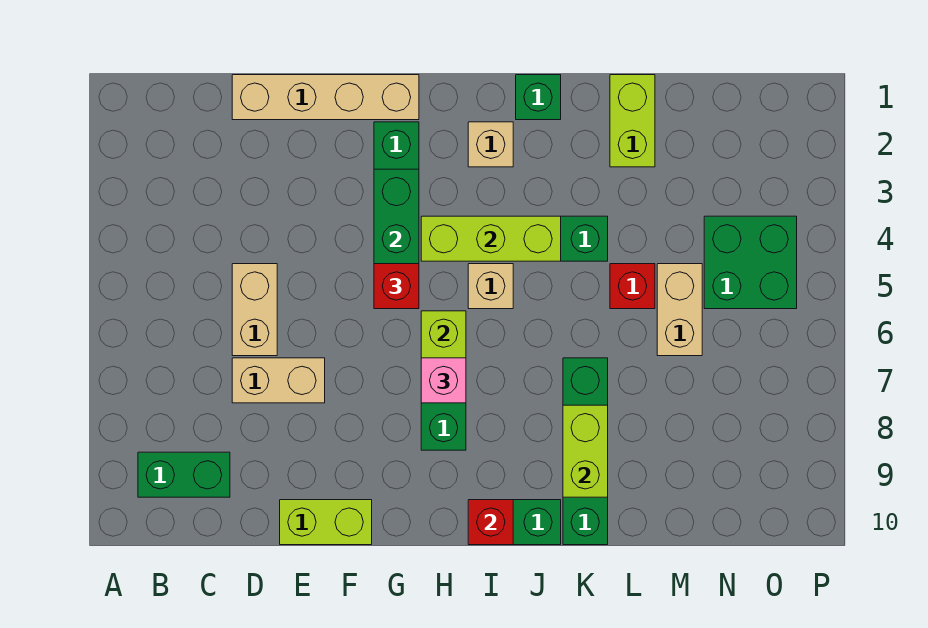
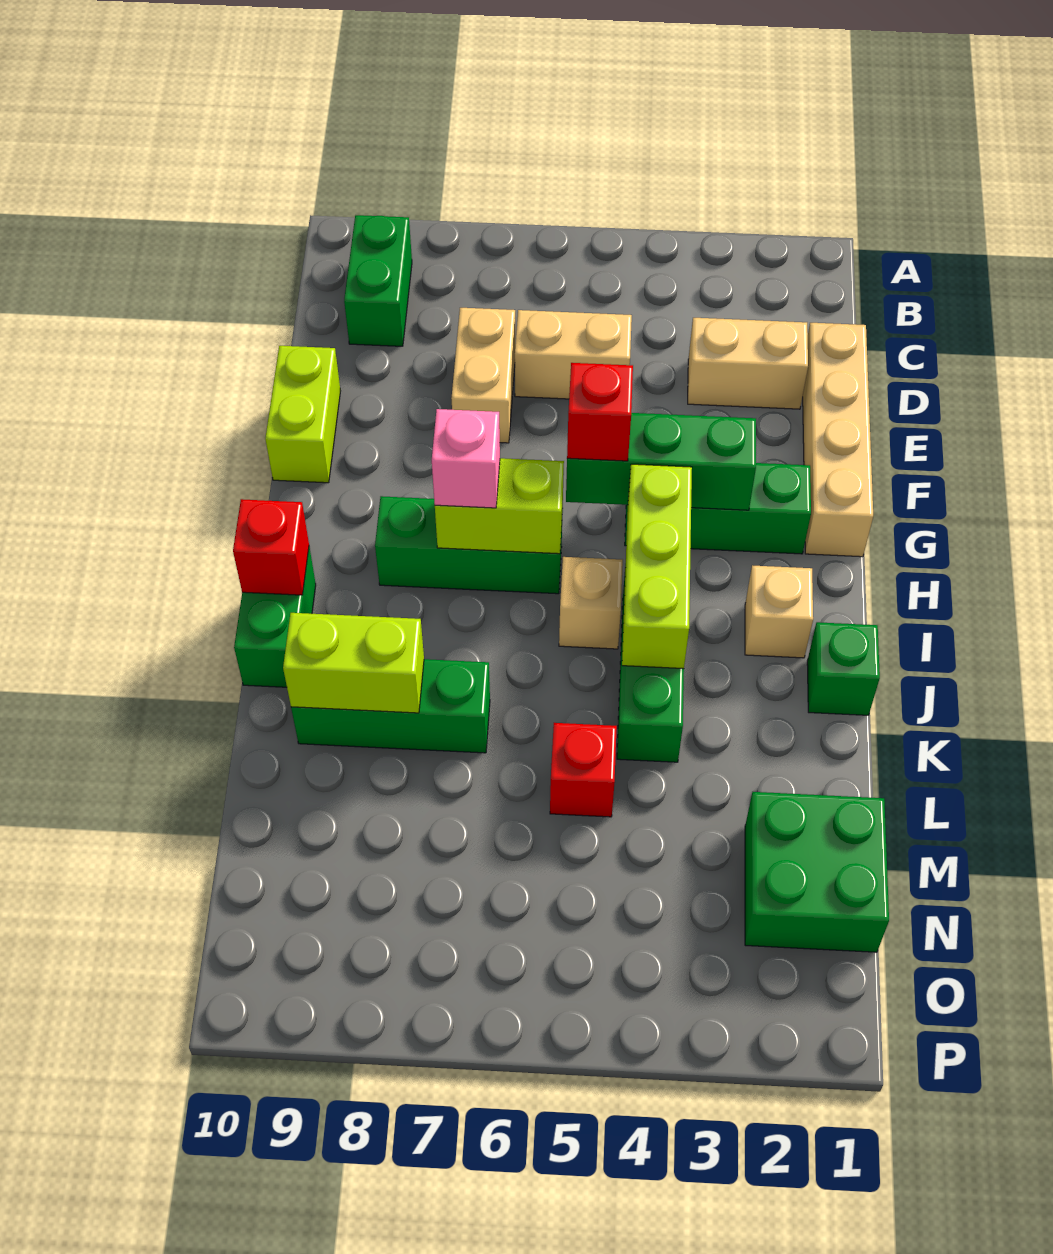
green brick K7:K10 level 1 -> green brick K7:K9 level 1
lime brick L1:L2 level 1 -> none
tan brick M5:M6 level 1 -> tan brick D2:D3 level 1
green brick N4:O5 level 1 -> green brick M1:N2 level 1

